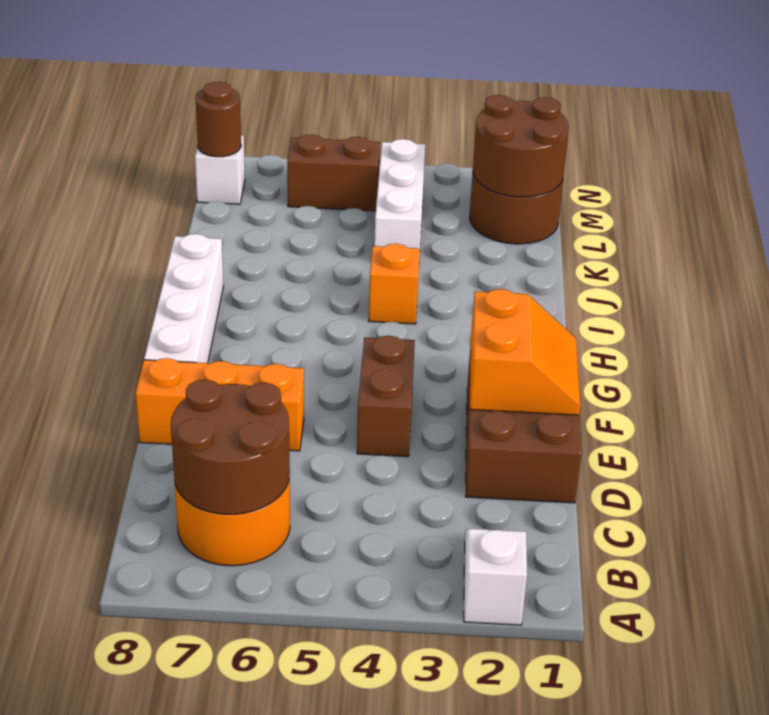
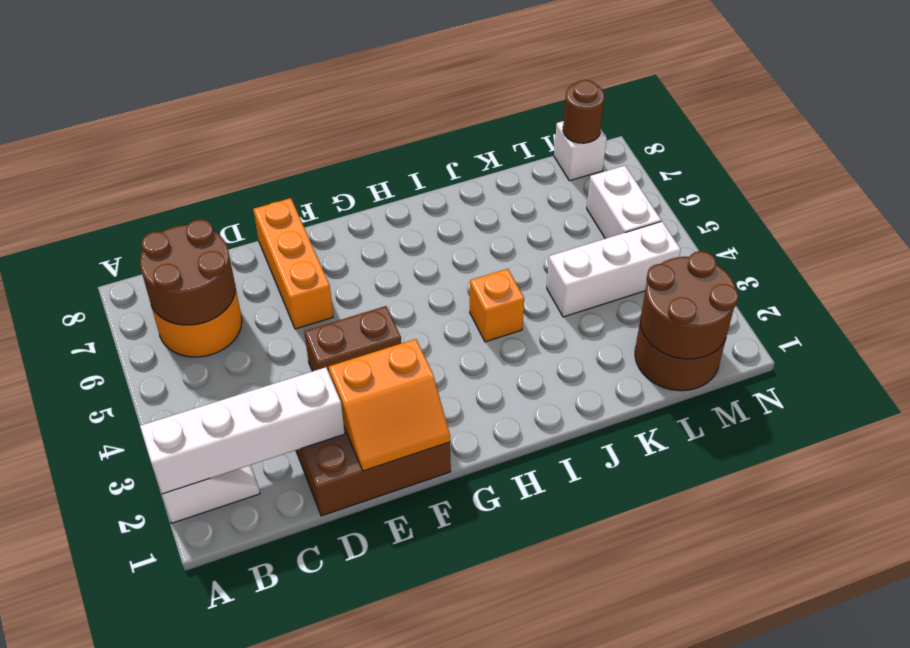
white brick F8:I8 level 1 -> white brick A2:D2 level 2
brown brick M5:M6 level 1 -> white brick M5:M6 level 1

